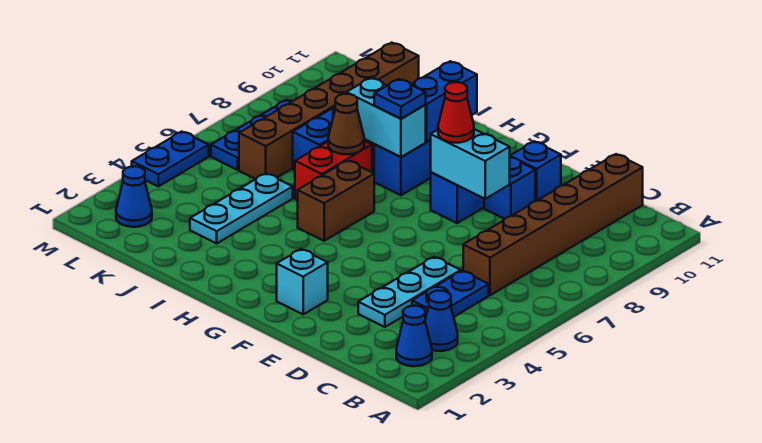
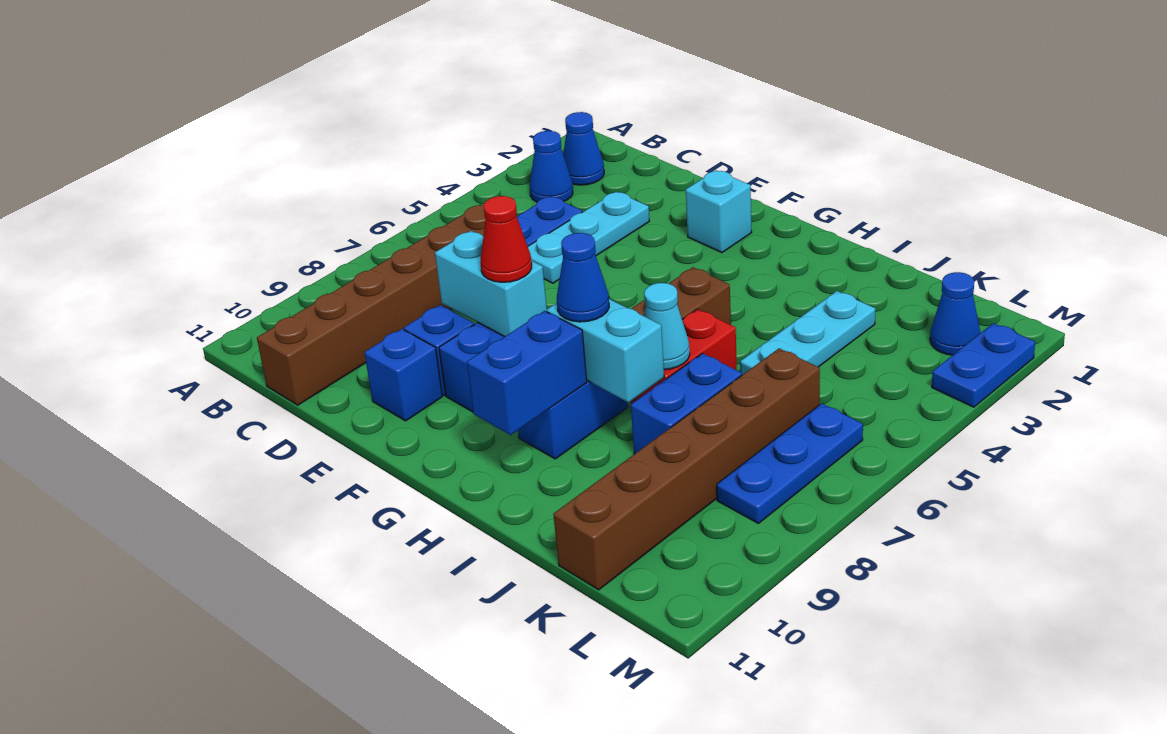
blue plate H8 level 3 -> blue cone H8 level 3
brown cone I7 level 2 -> cyan cone I7 level 2
blue plate M4:M5 level 1 -> blue plate M2:M3 level 1

